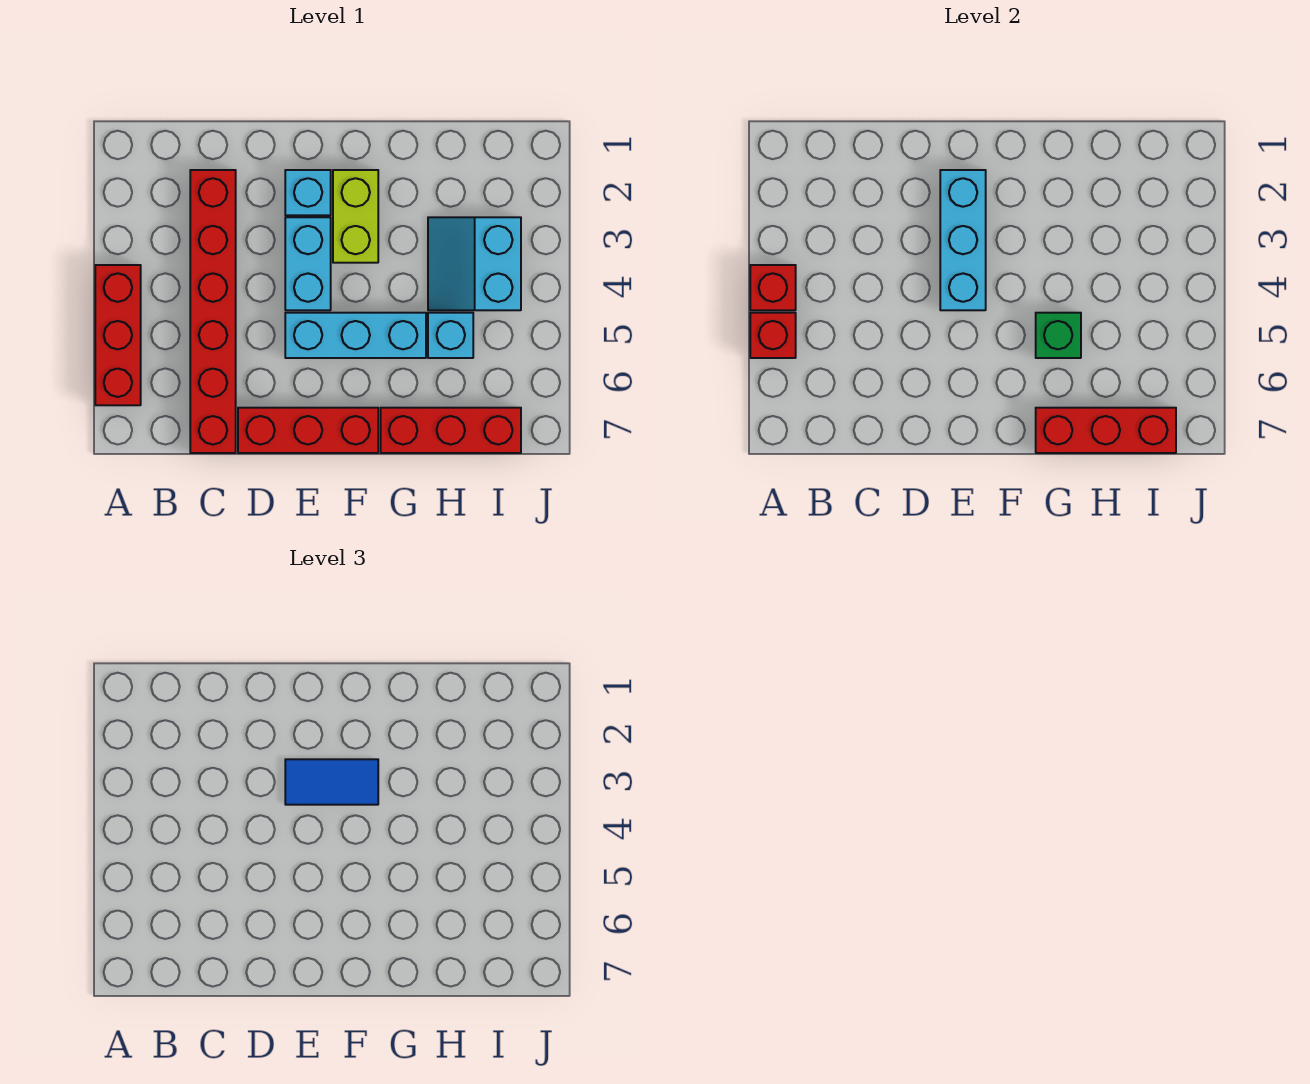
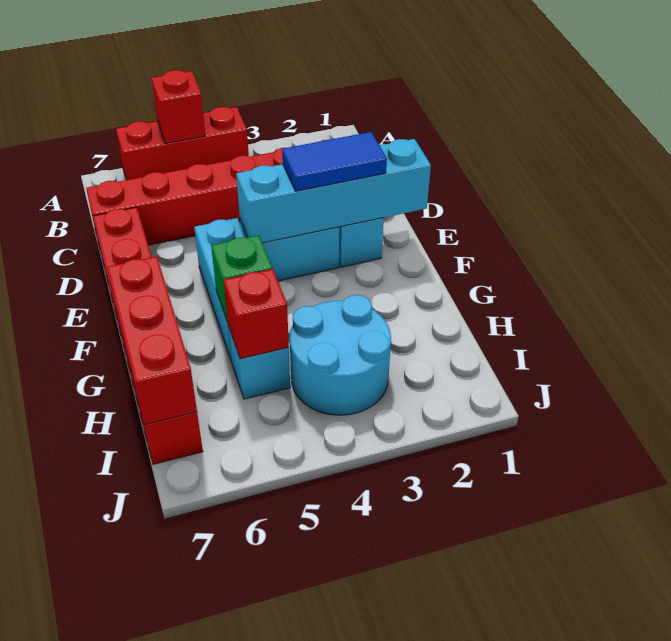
red brick A4 level 2 -> red brick H5 level 2
cyan brick E2:E4 level 2 -> cyan brick E1:E4 level 2
blue tile E3:F3 level 3 -> blue tile E2:E3 level 3
lime brick F2:F3 level 1 -> none
cyan slope H3:I4 level 1 top I -> cyan round brick H3:I4 level 1

